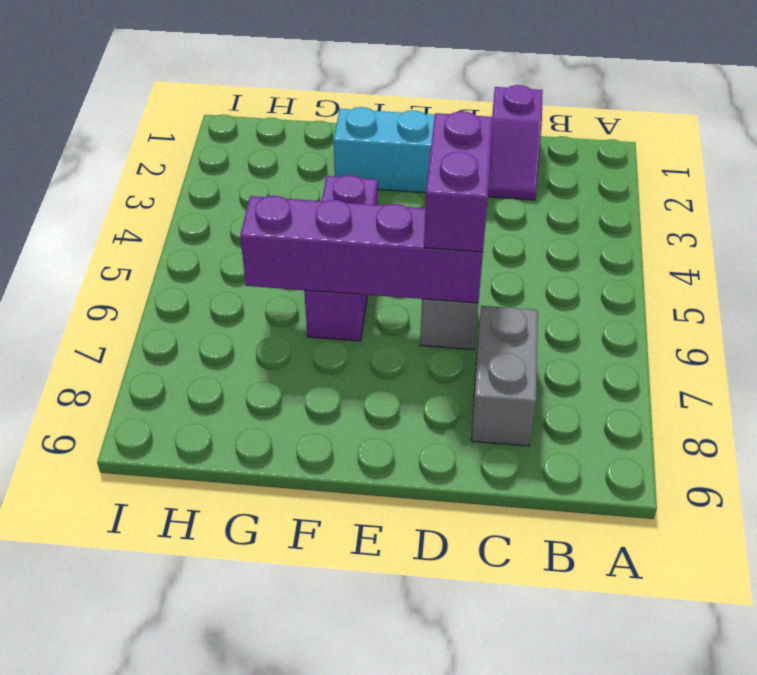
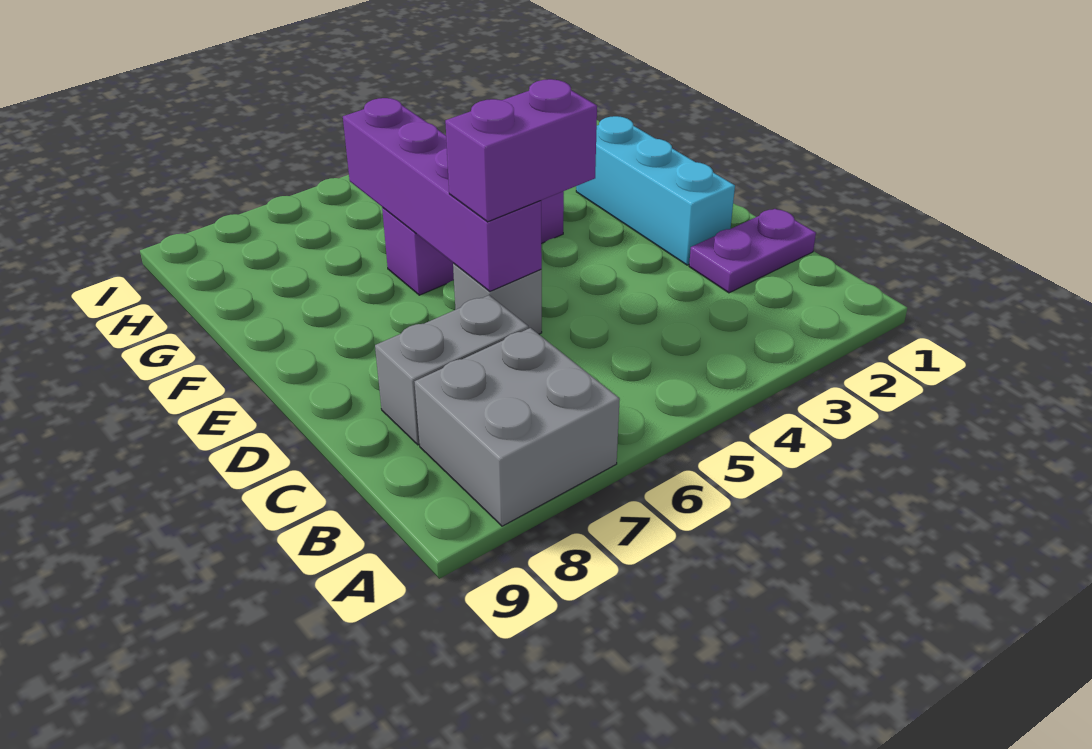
none -> grey brick A7:B8 level 1
purple slope C1:C2 level 1 top 1 -> purple plate C1:C2 level 1

